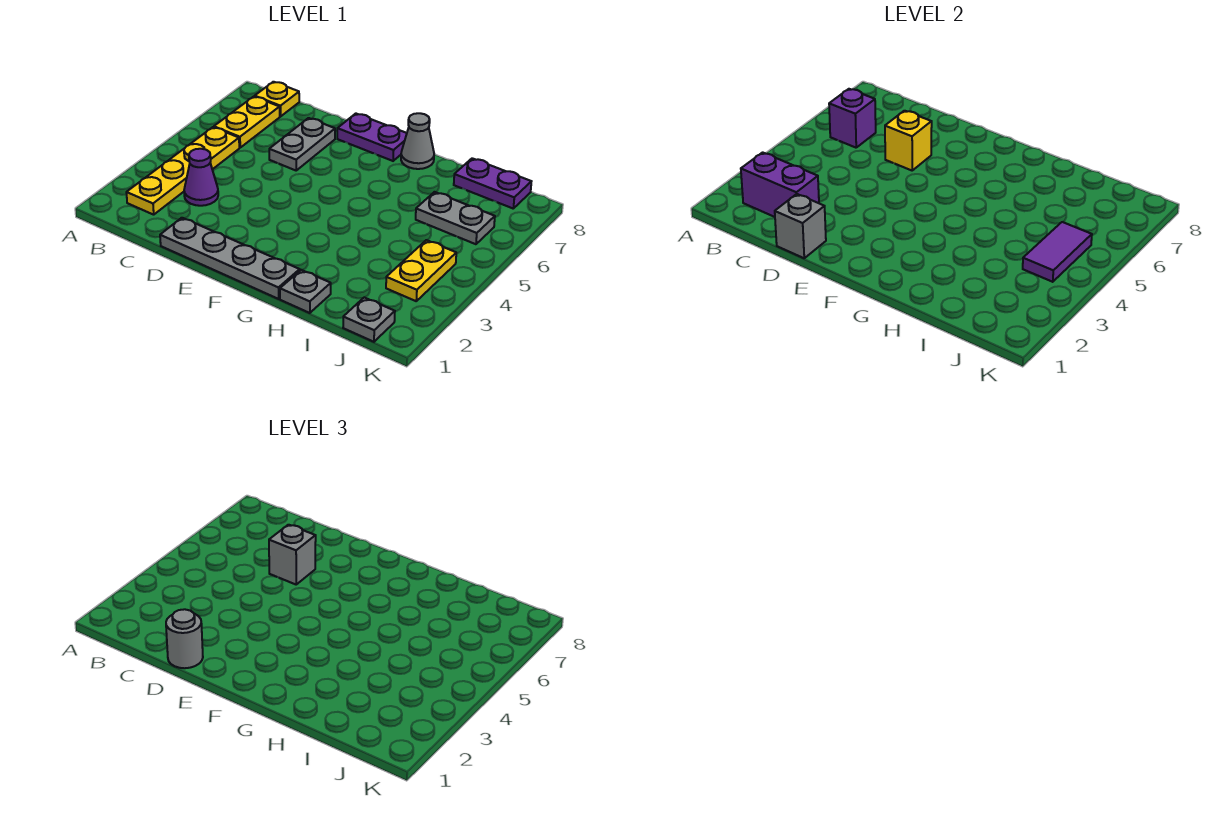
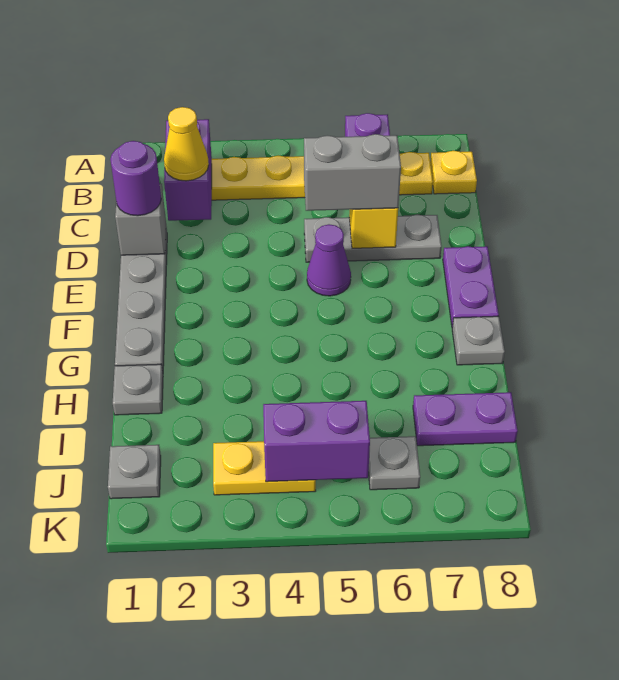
none -> yellow cone C2 level 3
purple cone C3 level 1 -> purple cone E5 level 1
grey round brick D1 level 3 -> purple round brick D1 level 3
grey plate D6:D7 level 1 -> grey plate D5:D7 level 1
grey brick D6 level 3 -> grey brick D5:D6 level 3
grey cone G8 level 1 -> grey plate G8 level 1
grey plate I6:J6 level 1 -> grey plate J6 level 1
purple plate I8:J8 level 1 -> purple plate I7:I8 level 1
purple tile J4:J5 level 2 -> purple brick J4:J5 level 2

